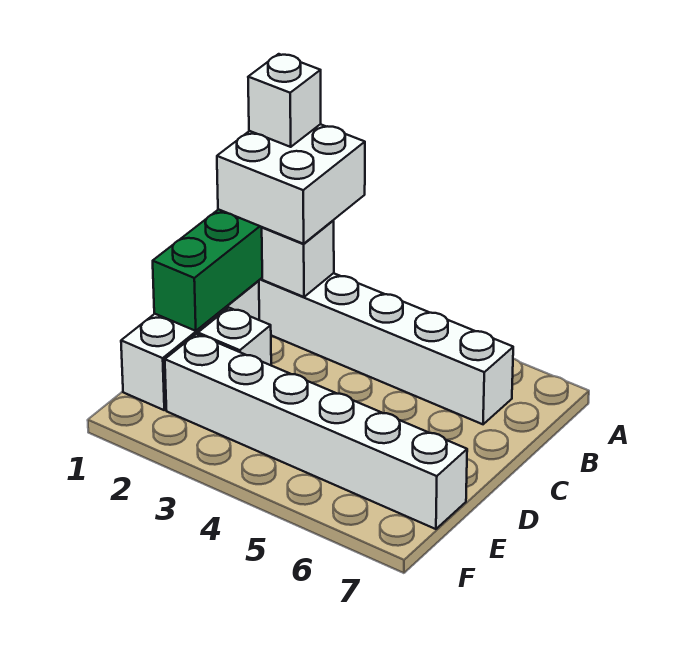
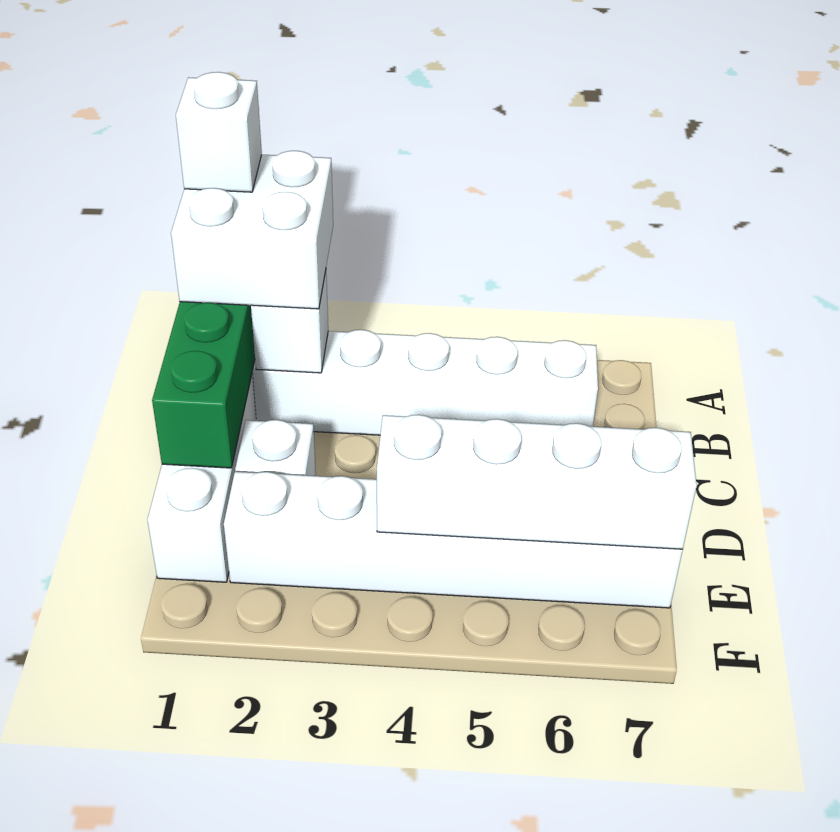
none -> white brick E4:E7 level 2

